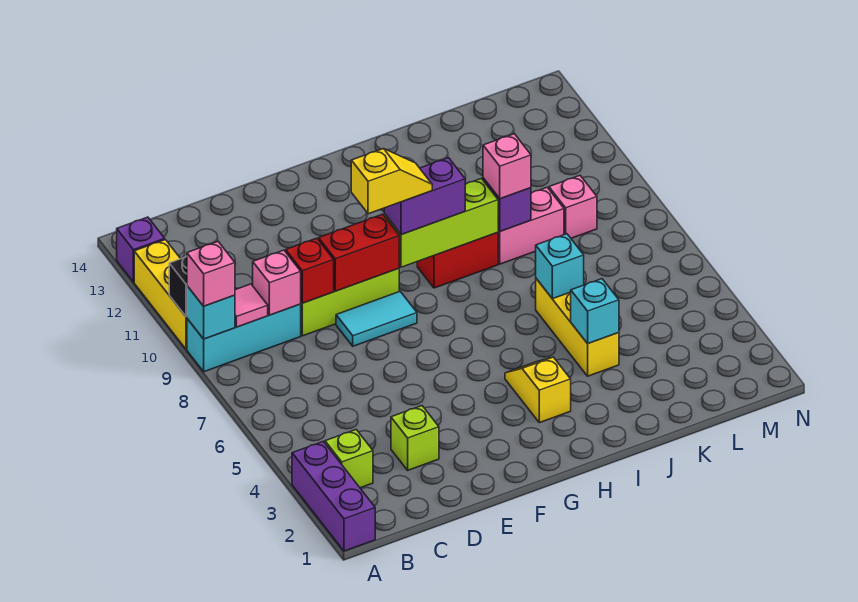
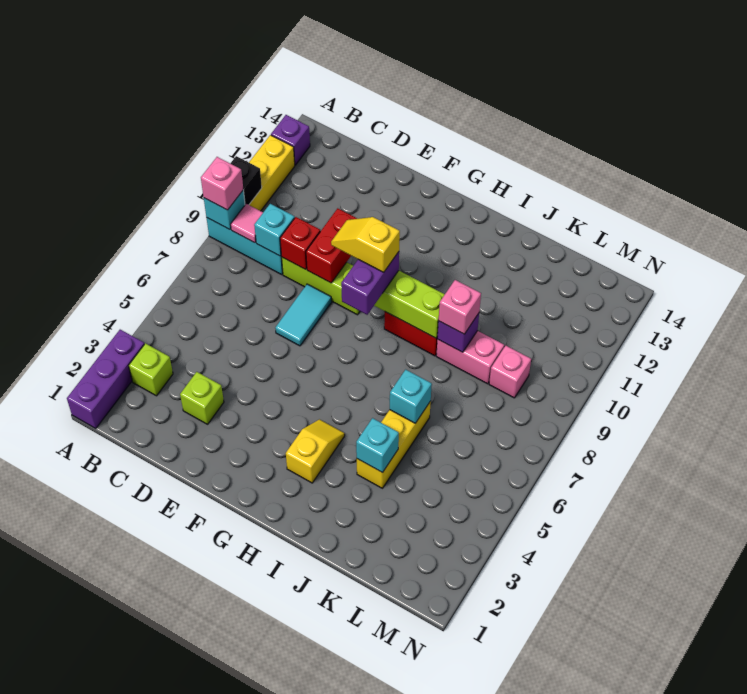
pink brick C9 level 2 -> cyan brick C9 level 2
cyan tile E8:F8 level 1 -> cyan tile E7:E8 level 1
red brick E9:F9 level 2 -> red brick E9:E10 level 2
yellow slope F9:G9 level 4 top F -> yellow slope F9:G9 level 4 top G
purple brick G9:H9 level 3 -> purple brick G8:G9 level 3

